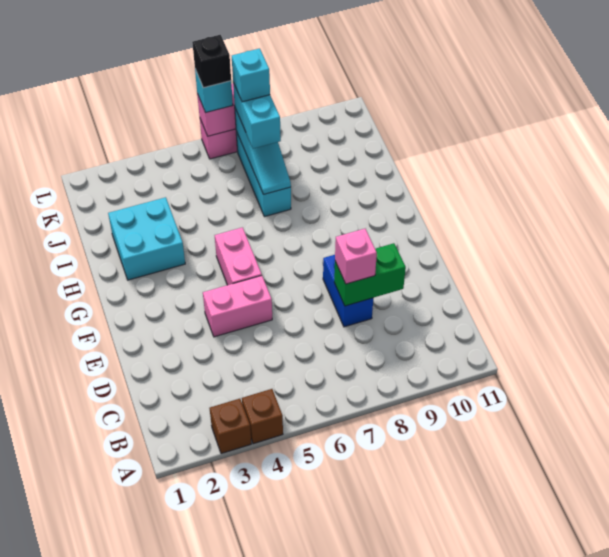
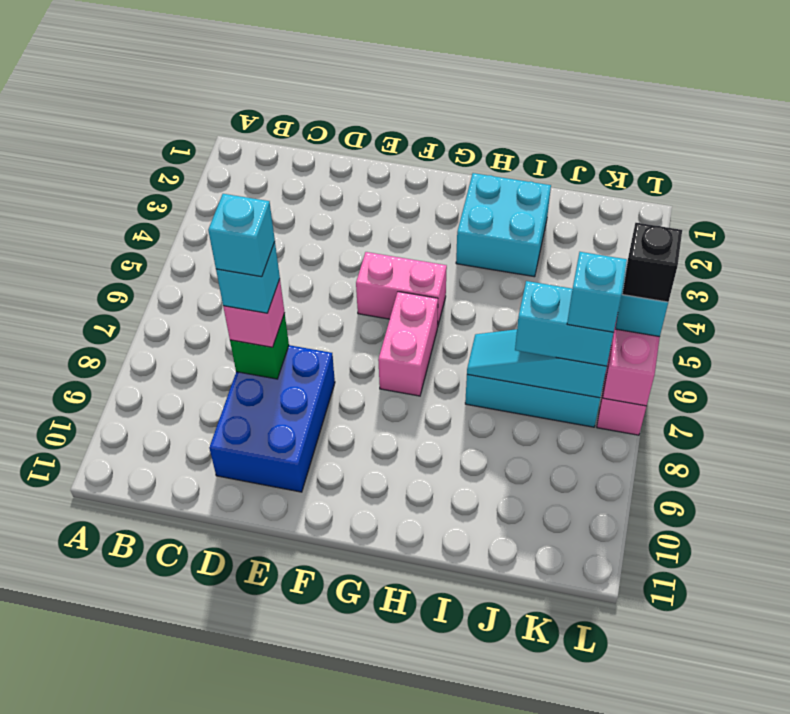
brown brick A3 level 1 -> none
brown brick A4 level 1 -> none
blue brick D8:E8 level 1 -> blue brick D8:E10 level 1
green brick D8:D9 level 2 -> green brick D8 level 2
none -> cyan brick D8 level 4
none -> cyan brick D8 level 5
pink brick E4:E5 level 1 -> pink brick G6:G7 level 1

